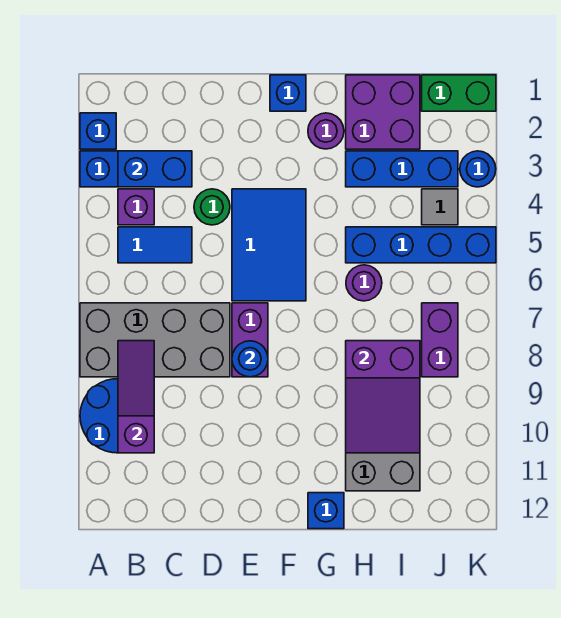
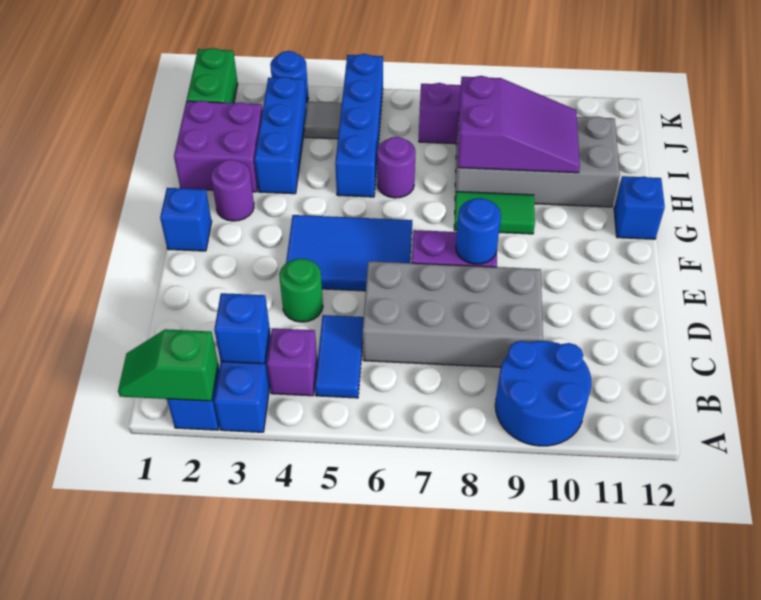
none -> green slope A1:A2 level 2 top 2
grey brick A7:D8 level 1 -> grey brick C6:D9 level 1
blue brick B3:C3 level 2 -> blue brick B3 level 2
purple slope B8:B10 level 2 top 10 -> none
none -> green tile G8:G9 level 1

